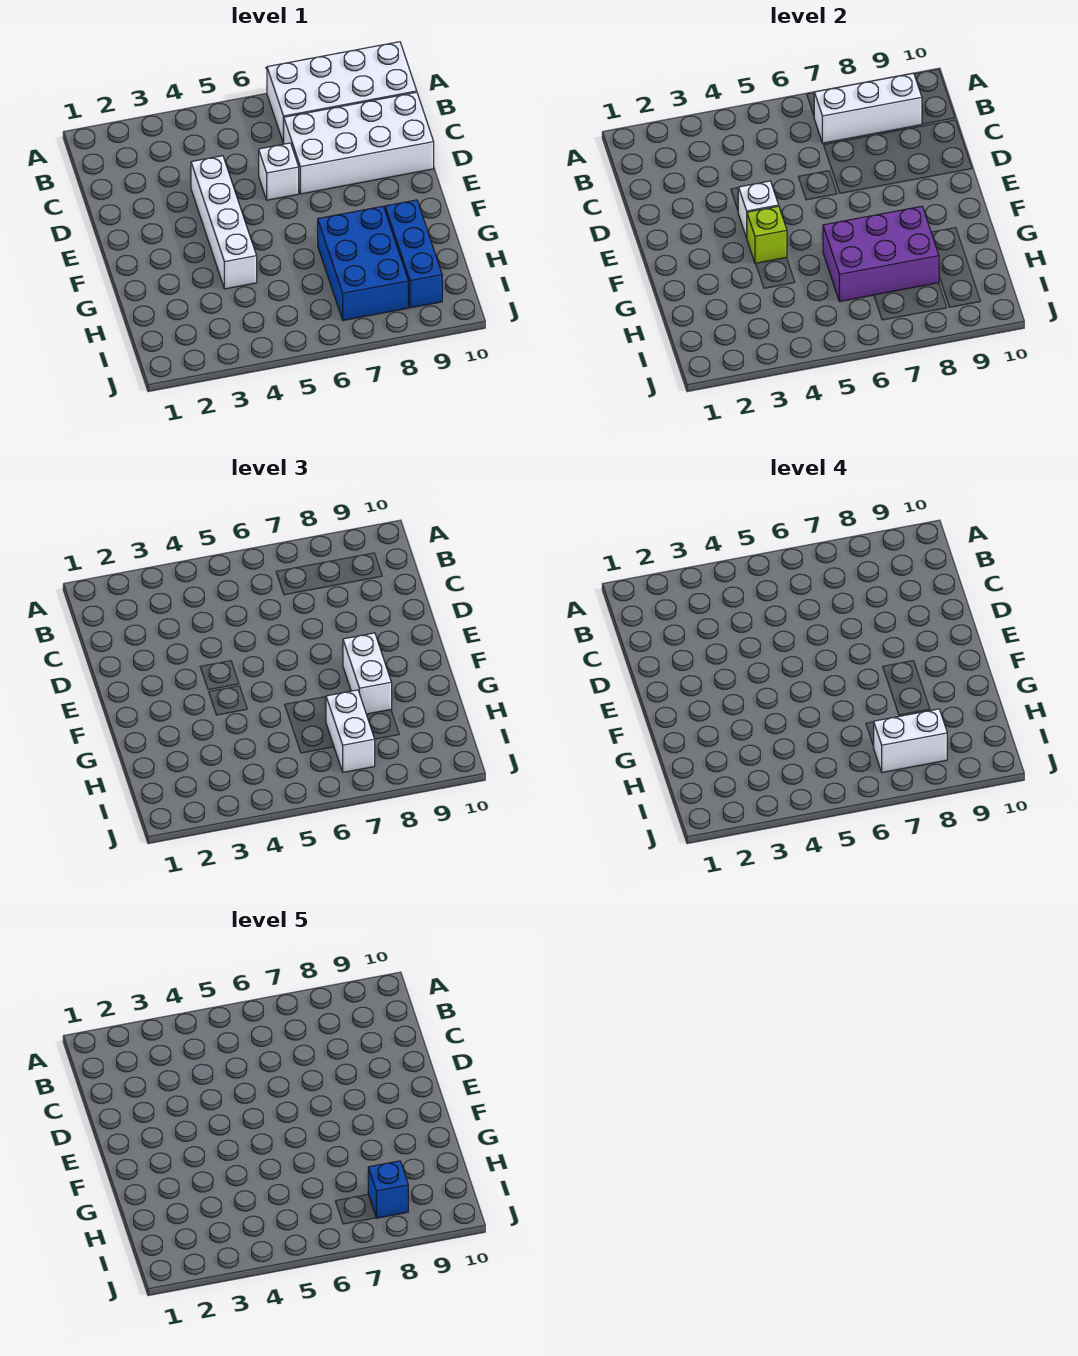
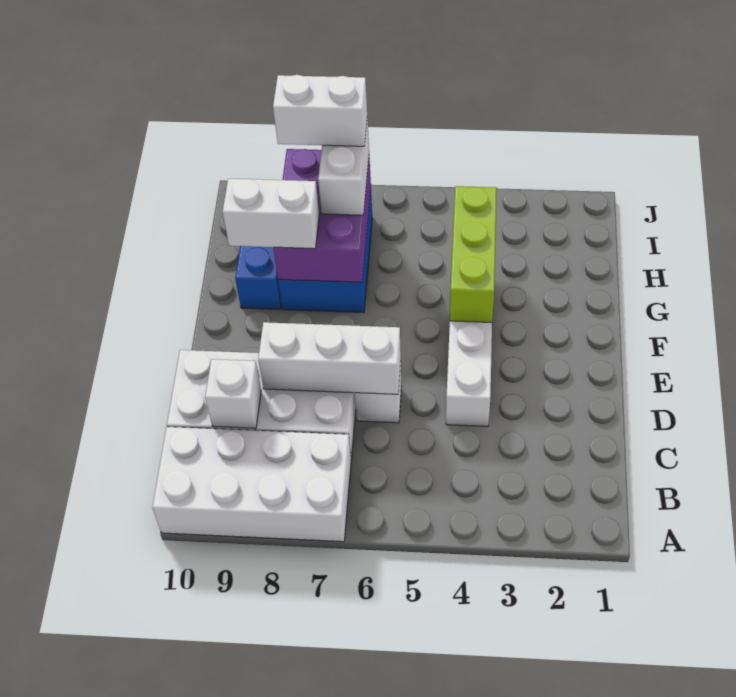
white brick B7:B9 level 2 -> white brick D6:D8 level 2
white brick E4 level 2 -> white brick C9 level 2
lime brick F4 level 2 -> lime brick F4:H4 level 2
white brick F8:G8 level 3 -> white brick G8:G9 level 3
purple brick G6:H8 level 2 -> purple brick G7:I8 level 2
blue brick I8 level 5 -> none

